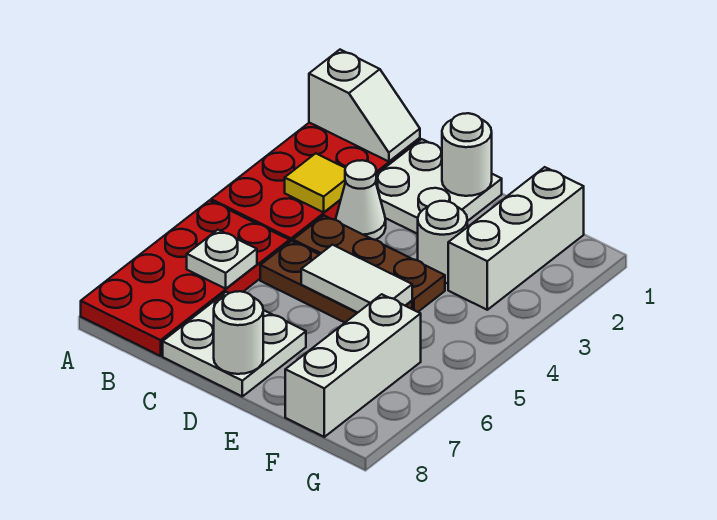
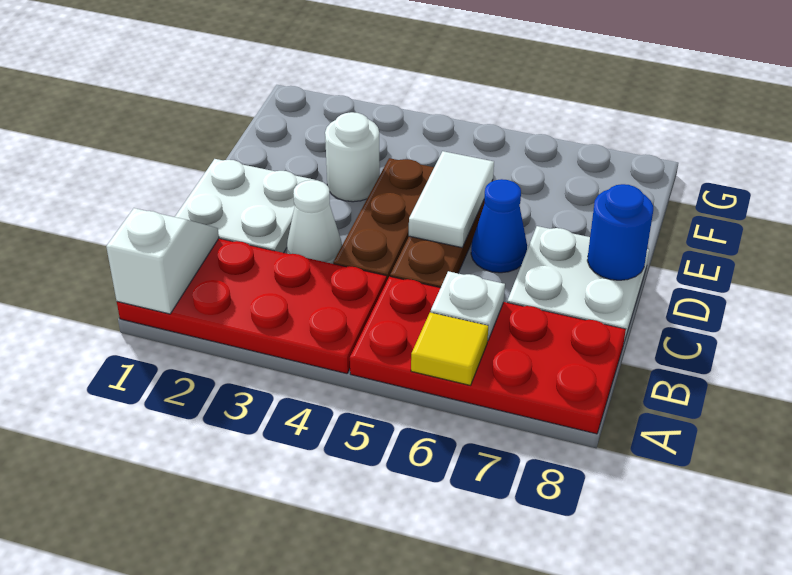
yellow tile B3 level 2 -> yellow tile A6 level 2
white round brick D1 level 2 -> none
none -> blue cone D6 level 1
white round brick D8 level 2 -> blue round brick D8 level 2
white brick F1:F3 level 1 -> none
white brick F6:F8 level 1 -> none

